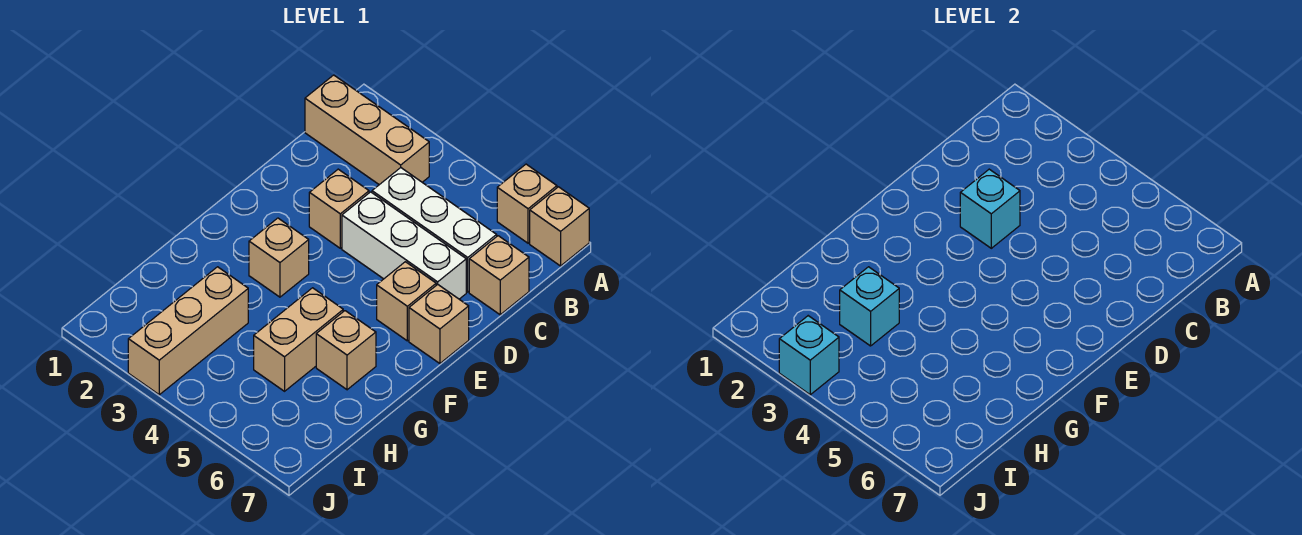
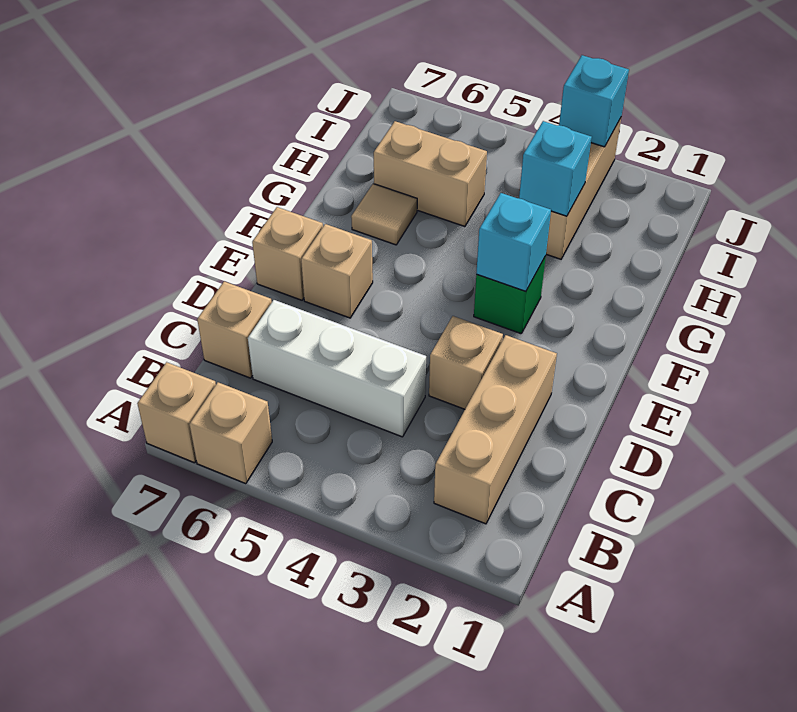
tan brick B1:B3 level 1 -> tan brick B2:D2 level 1
cyan brick D3 level 2 -> cyan brick F3 level 2
white brick D4:D6 level 1 -> none
tan brick F3 level 1 -> green brick F3 level 1
tan brick G5:H5 level 1 -> tan brick H5:H6 level 1
tan brick G6 level 1 -> tan tile G6 level 1

